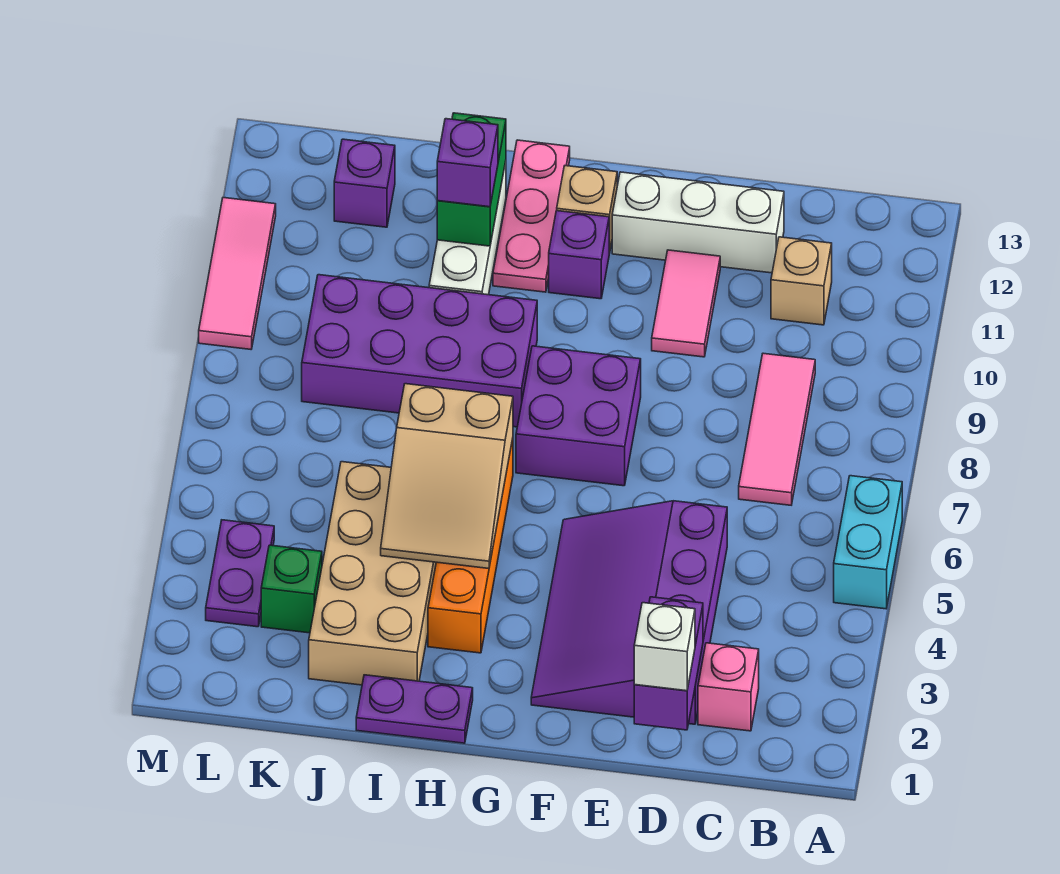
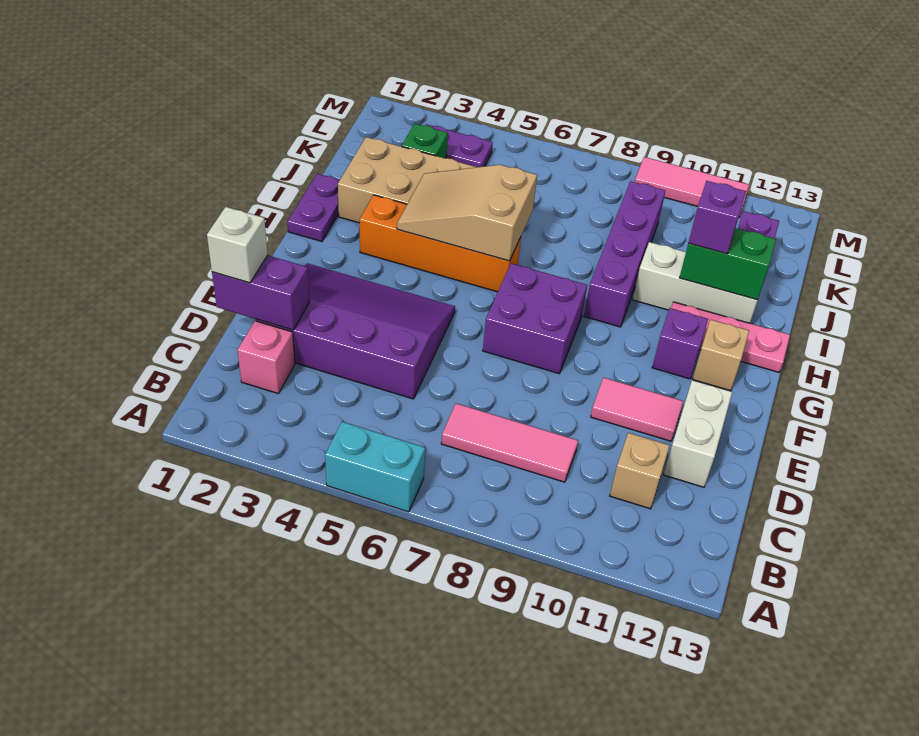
white brick D12:F12 level 1 -> white brick D12:E12 level 1
purple brick H8:K9 level 1 -> purple brick H9:K9 level 1

